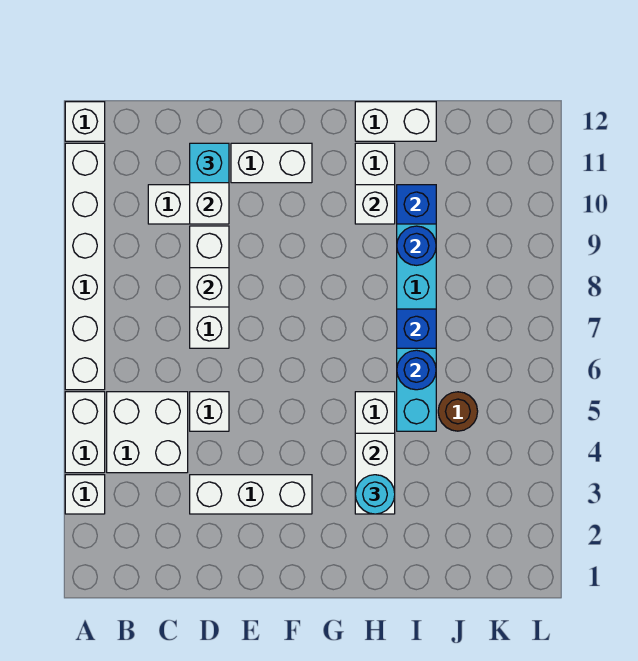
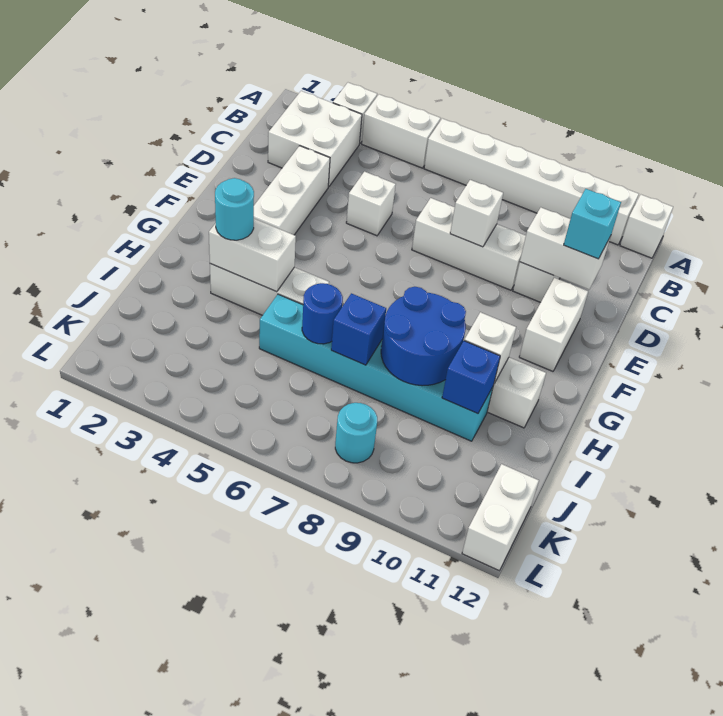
white brick B4:C5 level 1 -> white brick B2:C3 level 1
white brick H12:I12 level 1 -> white brick K12:L12 level 1
blue round brick I9 level 2 -> blue round brick H8:I9 level 2
brown round brick J5 level 1 -> none
none -> cyan round brick K8 level 1

